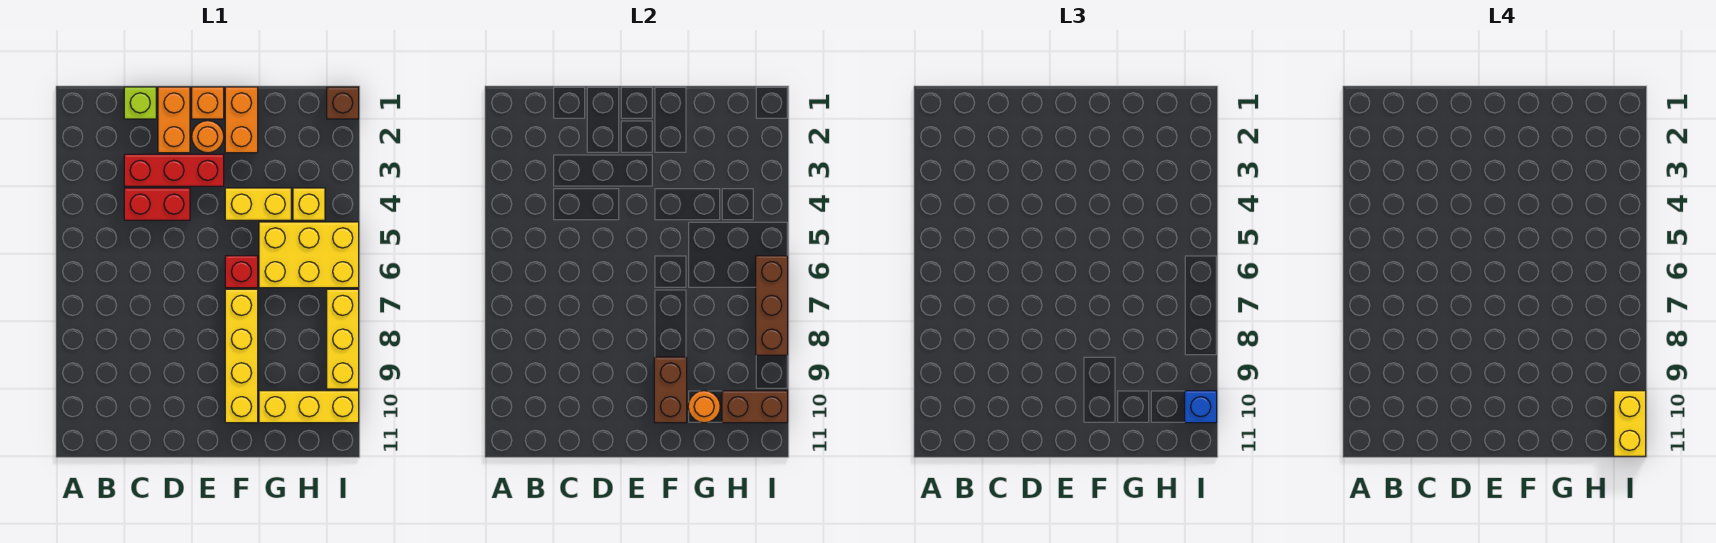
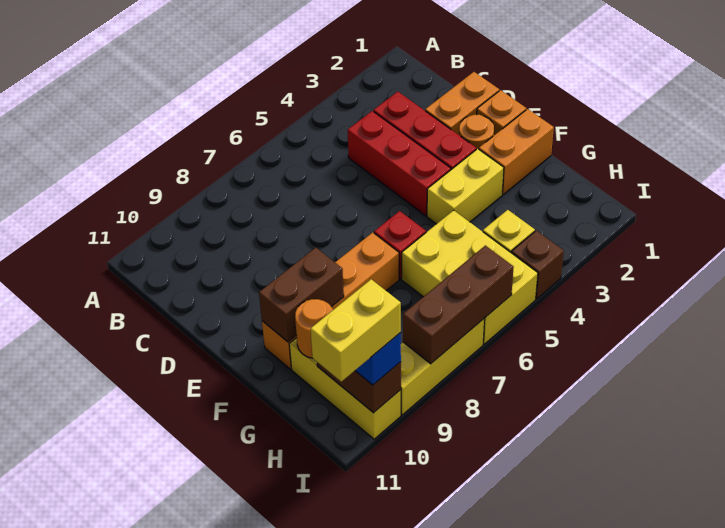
lime brick C1 level 1 -> none
red brick C4:D4 level 1 -> red brick C4:E4 level 1
yellow brick F4:G4 level 1 -> yellow brick F3:F4 level 1
yellow brick F7:F10 level 1 -> orange brick F7:F10 level 1
brown brick I1 level 1 -> brown brick I4 level 1

